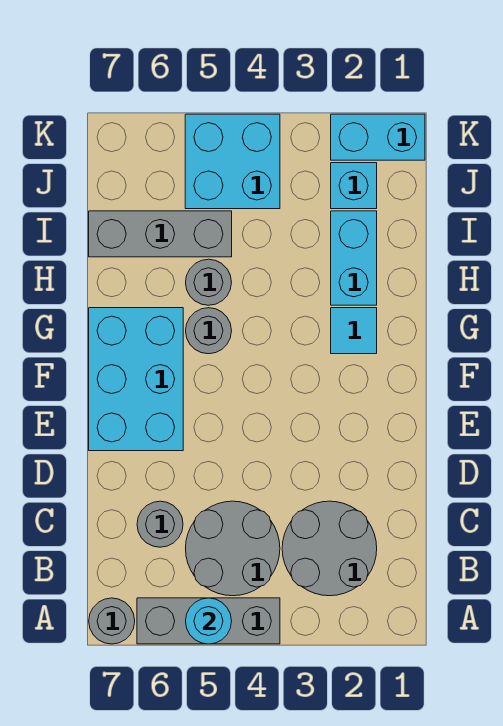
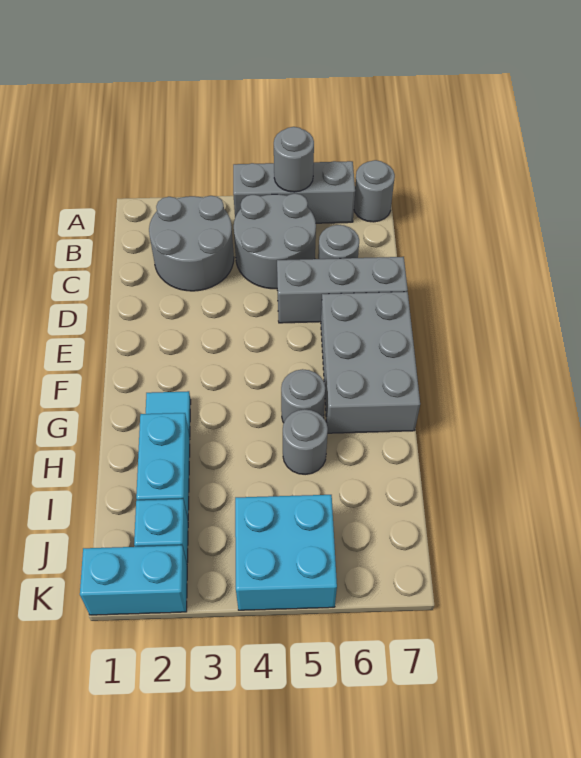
cyan round brick A5 level 2 -> grey round brick A5 level 2
cyan brick E6:G7 level 1 -> grey brick E6:G7 level 1
grey brick I5:I7 level 1 -> grey brick D5:D7 level 1

